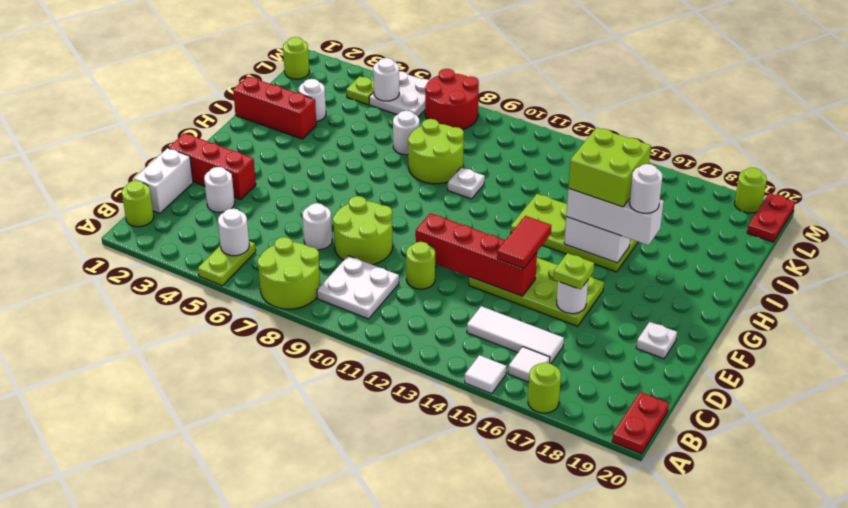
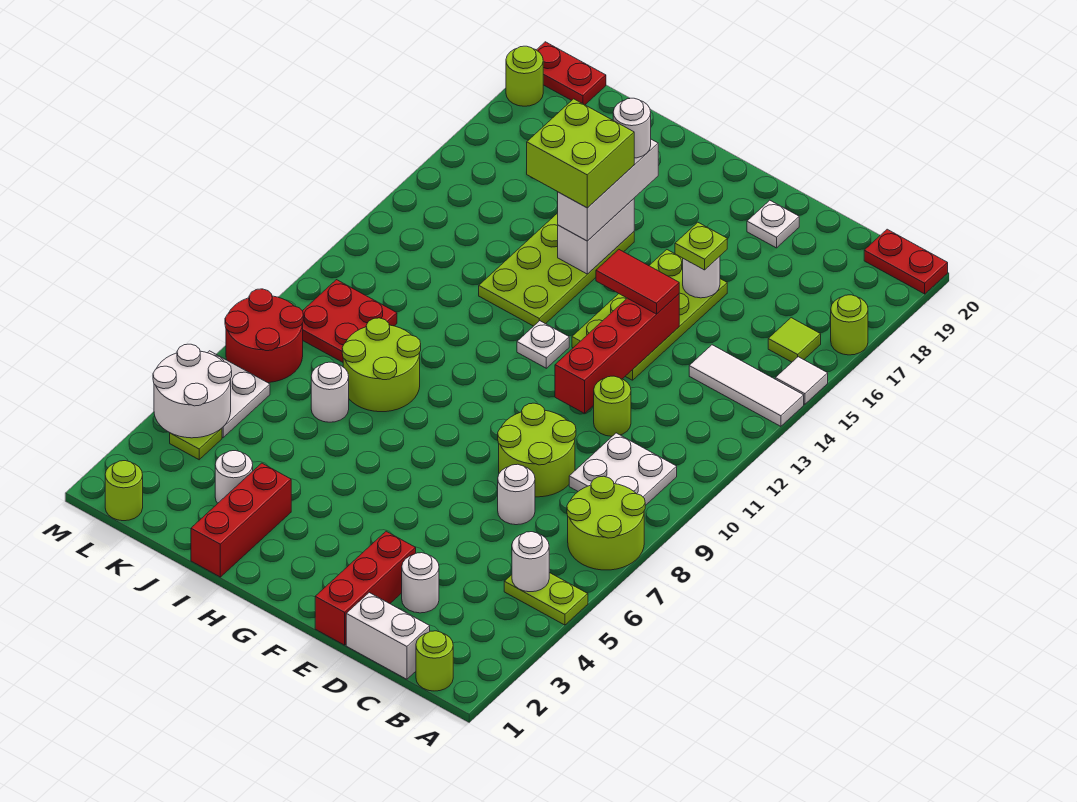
white tile B16 level 1 -> lime tile B16 level 1
white tile C14:C16 level 1 -> white tile A14:C14 level 1
white plate I10 level 1 -> white plate G12 level 1
none -> red plate K9:L10 level 1
white round brick L5 level 2 -> white round brick L4:M5 level 2

